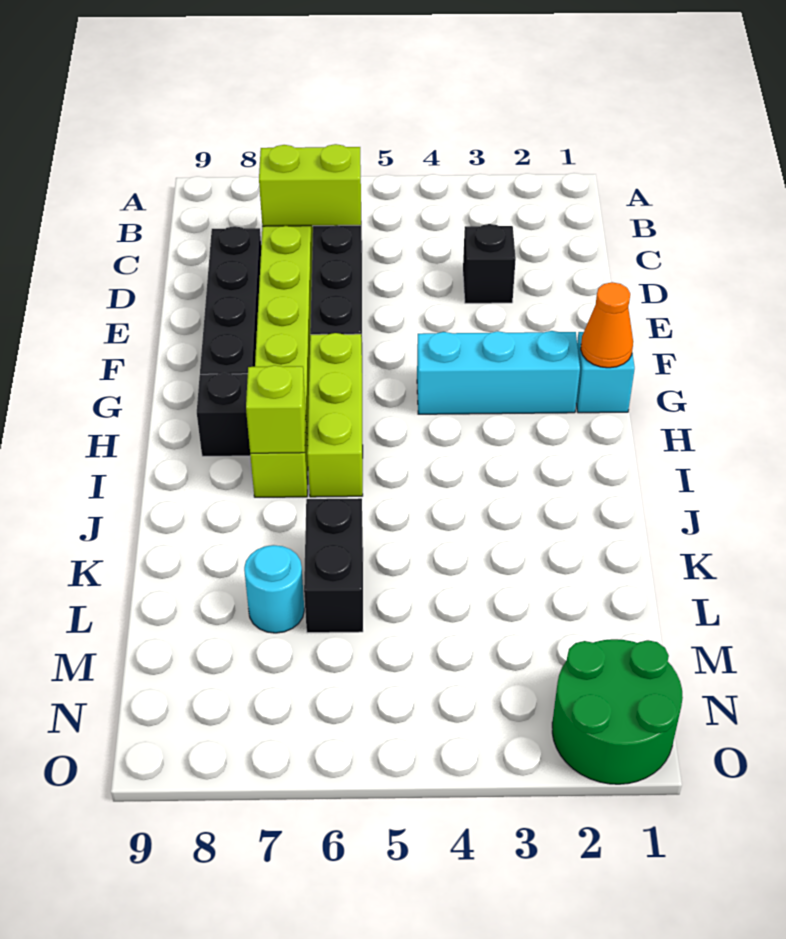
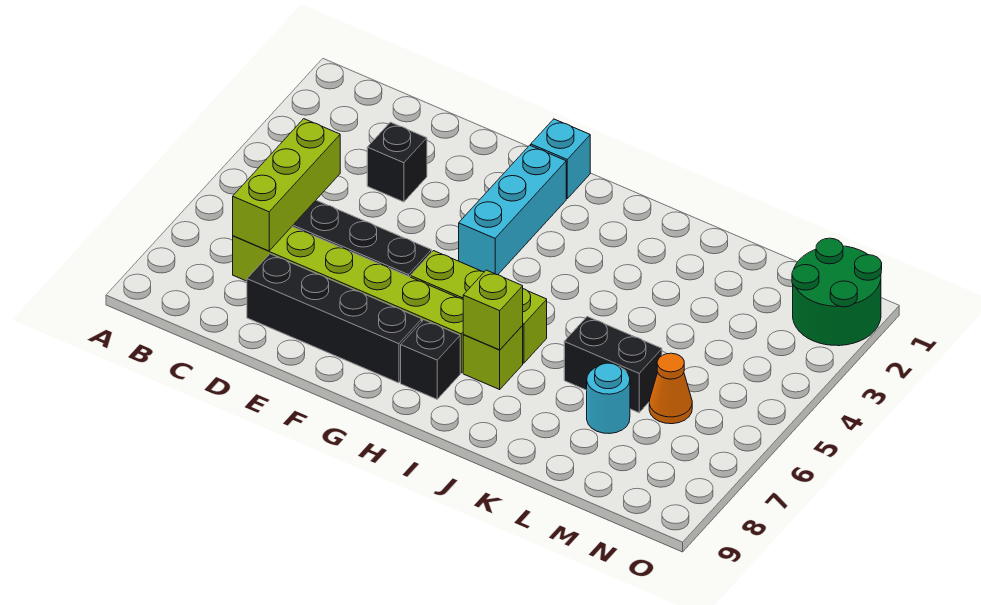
lime brick C6:C7 level 2 -> lime brick C5:C7 level 2
orange cone G1 level 2 -> orange cone M6 level 1

